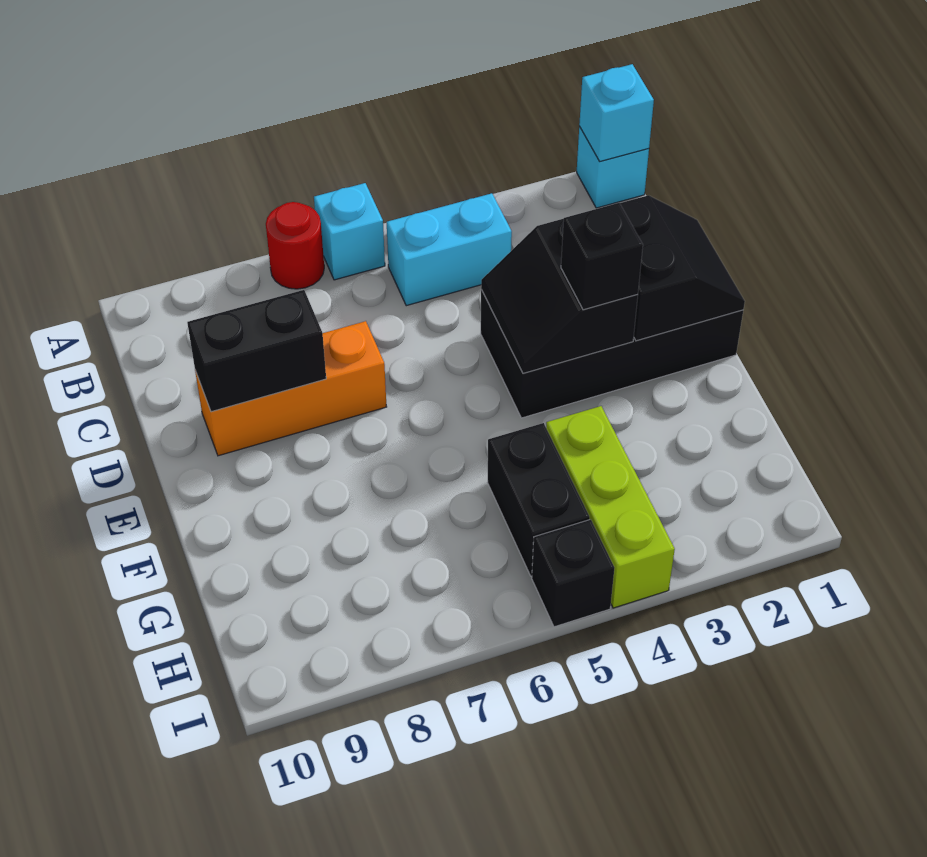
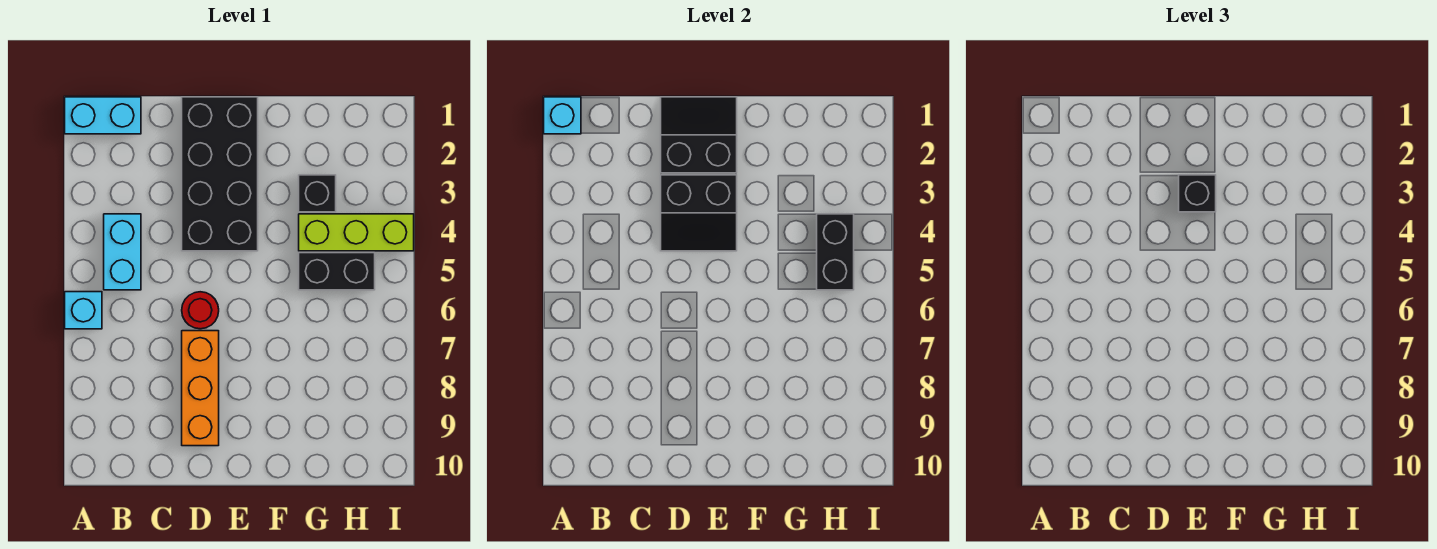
cyan brick A1 level 1 -> cyan brick A1:B1 level 1
red round brick A7 level 1 -> red round brick D6 level 1
black brick D8:D9 level 2 -> black brick H4:H5 level 2
black brick I5 level 1 -> black brick G3 level 1

